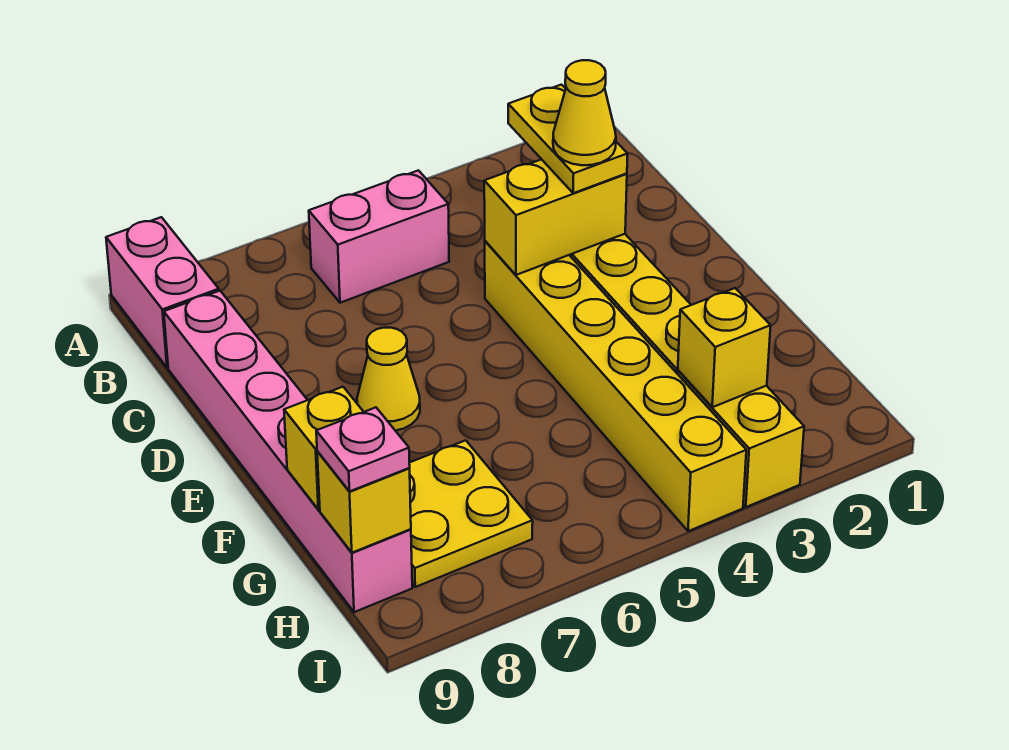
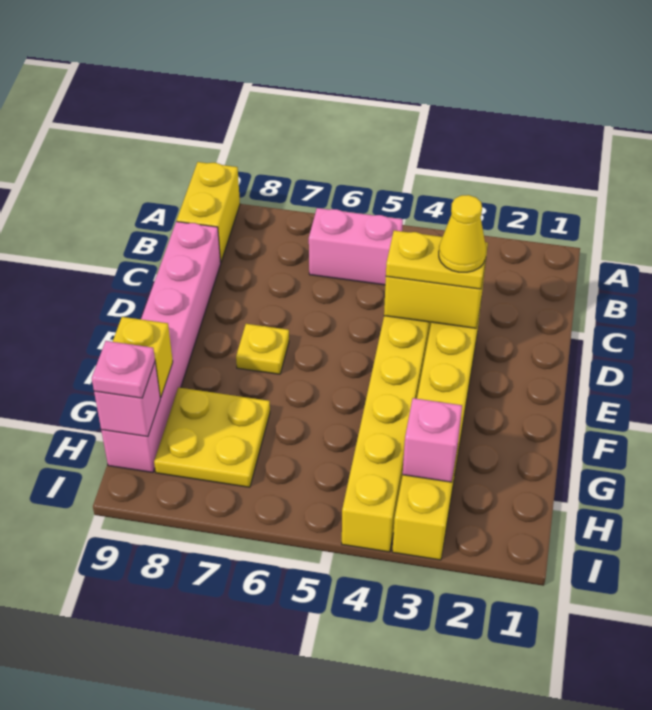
pink brick A9:B9 level 1 -> yellow brick A9:B9 level 1
yellow plate C3:D3 level 3 -> yellow plate D3:D4 level 3
yellow cone E7 level 1 -> yellow plate E7 level 1
yellow brick H3 level 2 -> pink brick H3 level 2
yellow brick H9 level 2 -> pink brick H9 level 2

